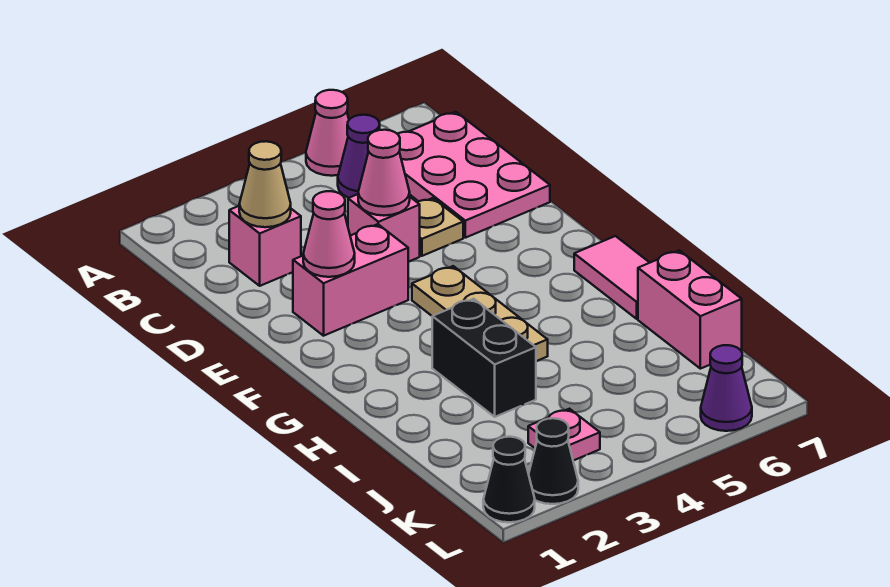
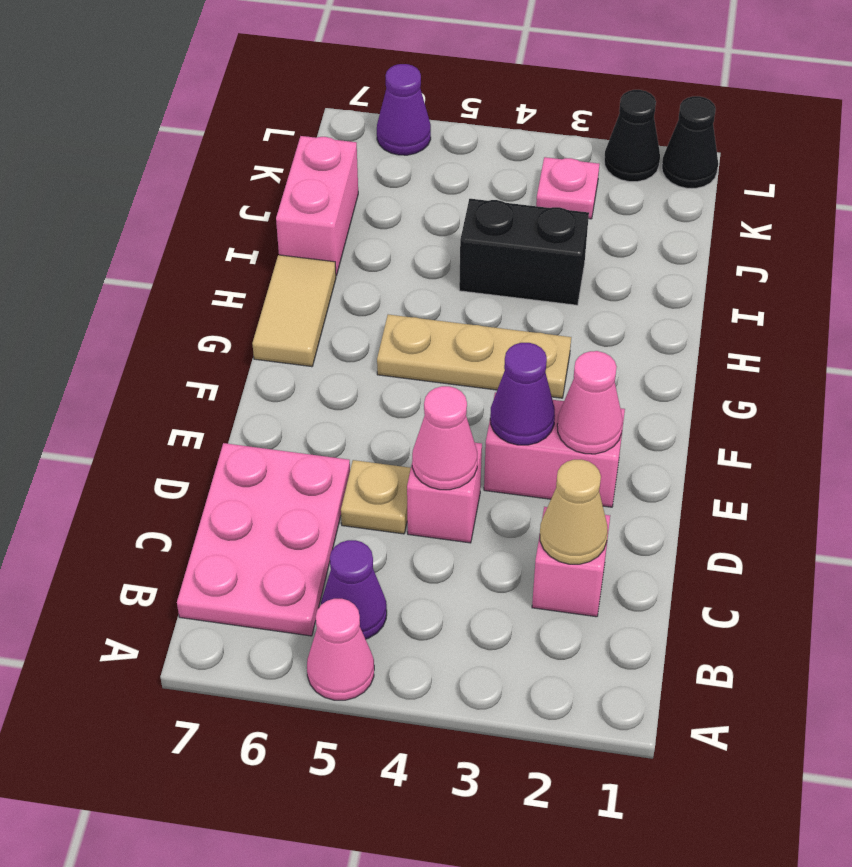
none -> purple cone E3 level 2
tan plate F4:H4 level 1 -> tan plate G3:G5 level 1
pink tile G7:H7 level 1 -> tan tile G7:H7 level 1
black brick H3:I3 level 1 -> black brick I3:I4 level 1

